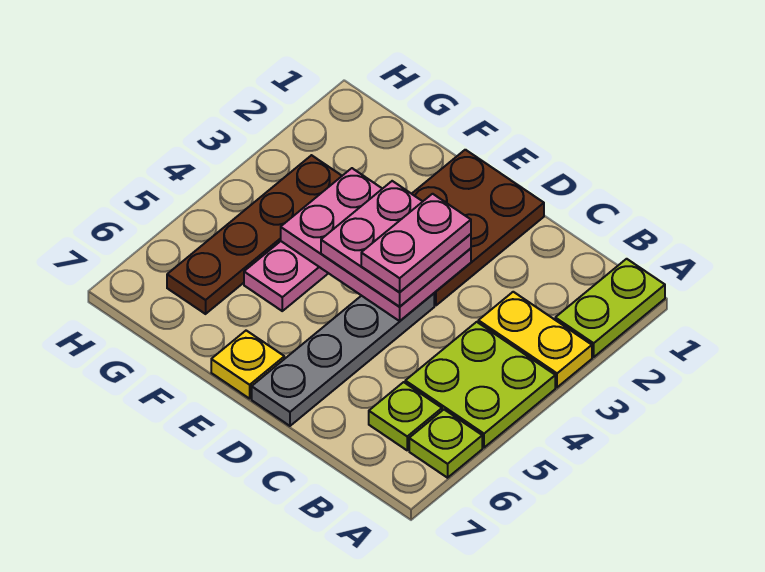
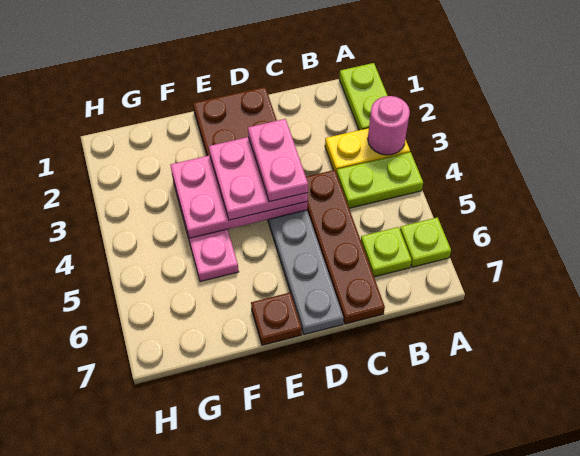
none -> pink round brick A3 level 2
lime plate A4:B5 level 1 -> lime plate A4:B4 level 1
yellow plate E7 level 1 -> brown plate E7 level 1
brown plate G3:G6 level 1 -> brown plate C4:C7 level 1

